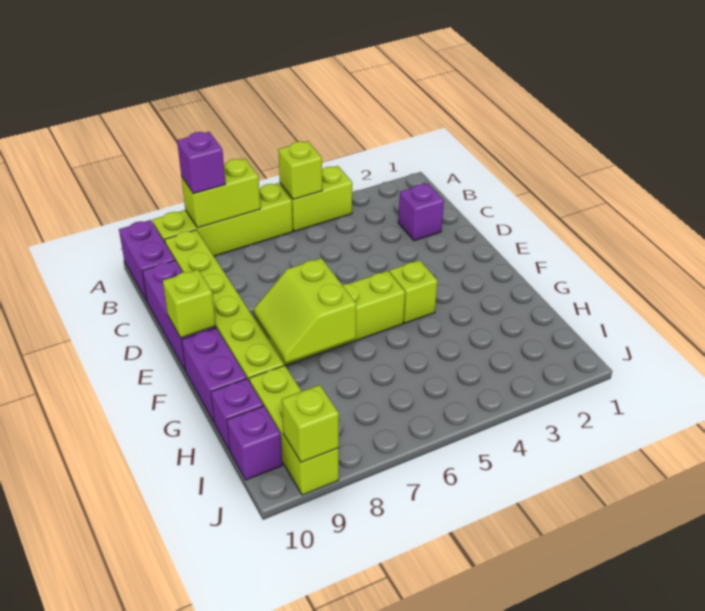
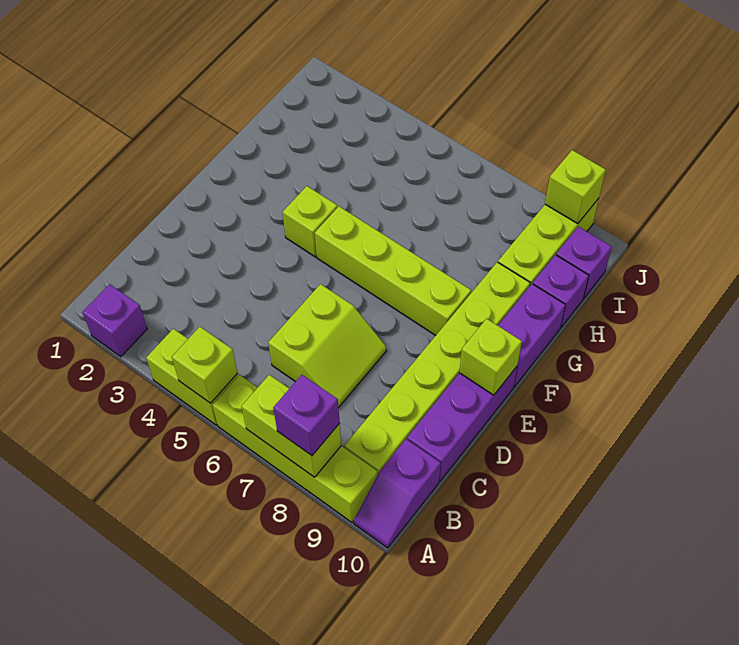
purple brick A10:B10 level 1 -> purple slope A10:B10 level 1 top B
purple brick C2 level 1 -> purple brick A2 level 1
lime slope F7:G8 level 2 top 7 -> lime slope C6:D7 level 1 top 6

